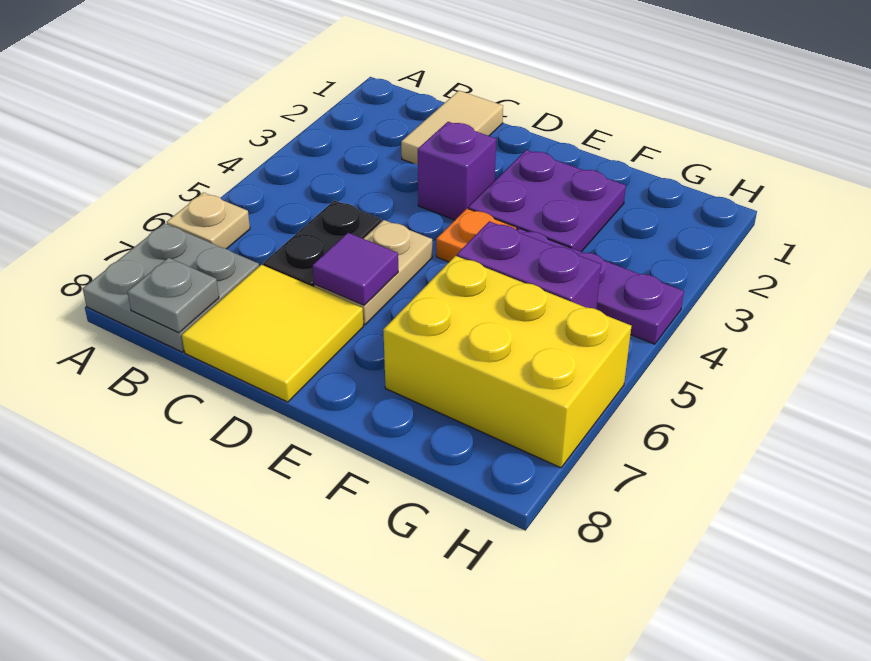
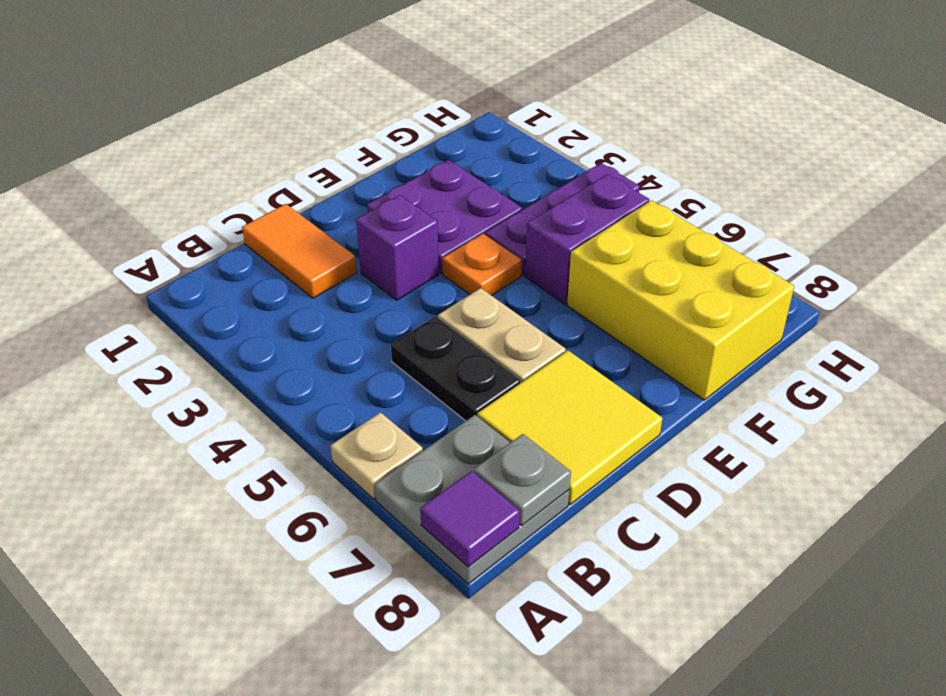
tan tile C1:C2 level 1 -> orange tile C1:C2 level 1
purple tile D6 level 2 -> purple tile A8 level 2
yellow brick F6:H7 level 1 -> yellow brick F6:G8 level 1

